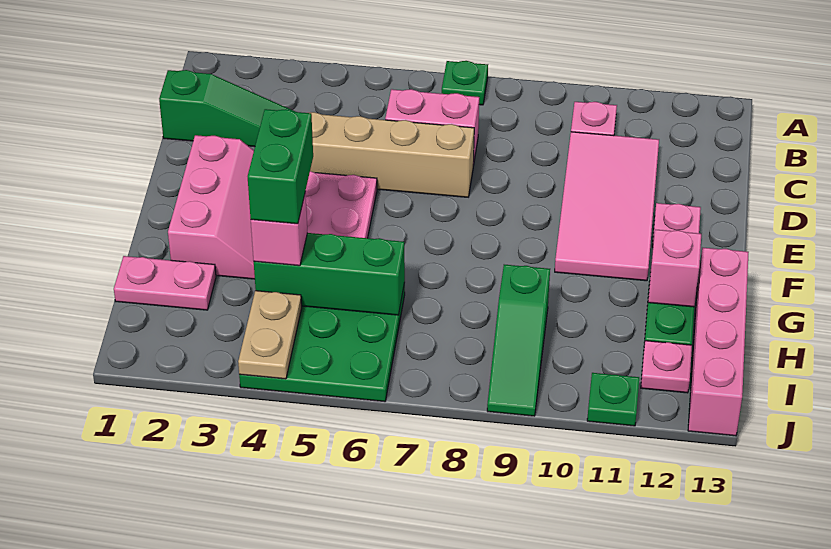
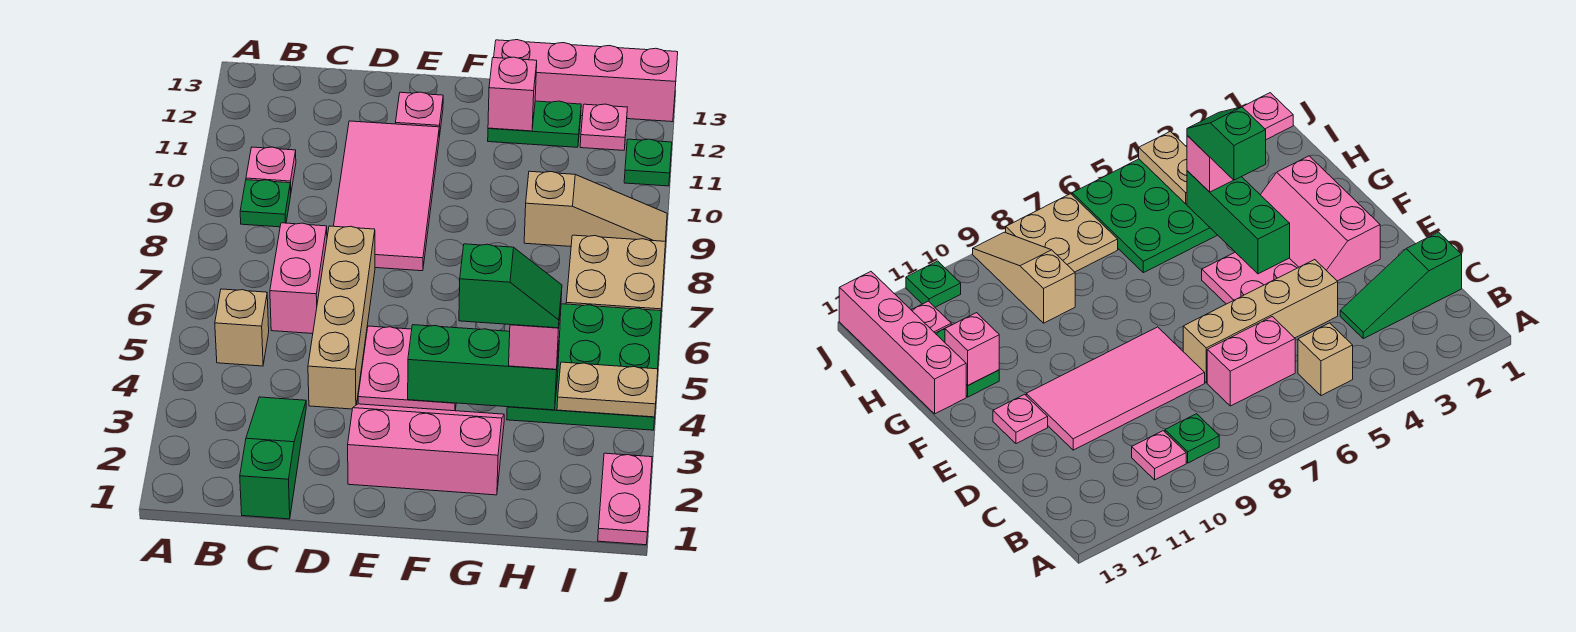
green plate A7 level 1 -> green plate B9 level 1
none -> tan brick B5 level 1
pink tile C10:F11 level 1 -> pink tile D8:E11 level 1
green brick G4:H4 level 4 -> green slope G4:H4 level 4 top G
pink plate H1:H2 level 1 -> pink plate J1:J2 level 1
green brick H4:H6 level 2 -> green brick F4:H4 level 2
green slope H9:J9 level 1 top H -> tan slope H9:J9 level 1 top H
none -> tan plate I7:J8 level 1

